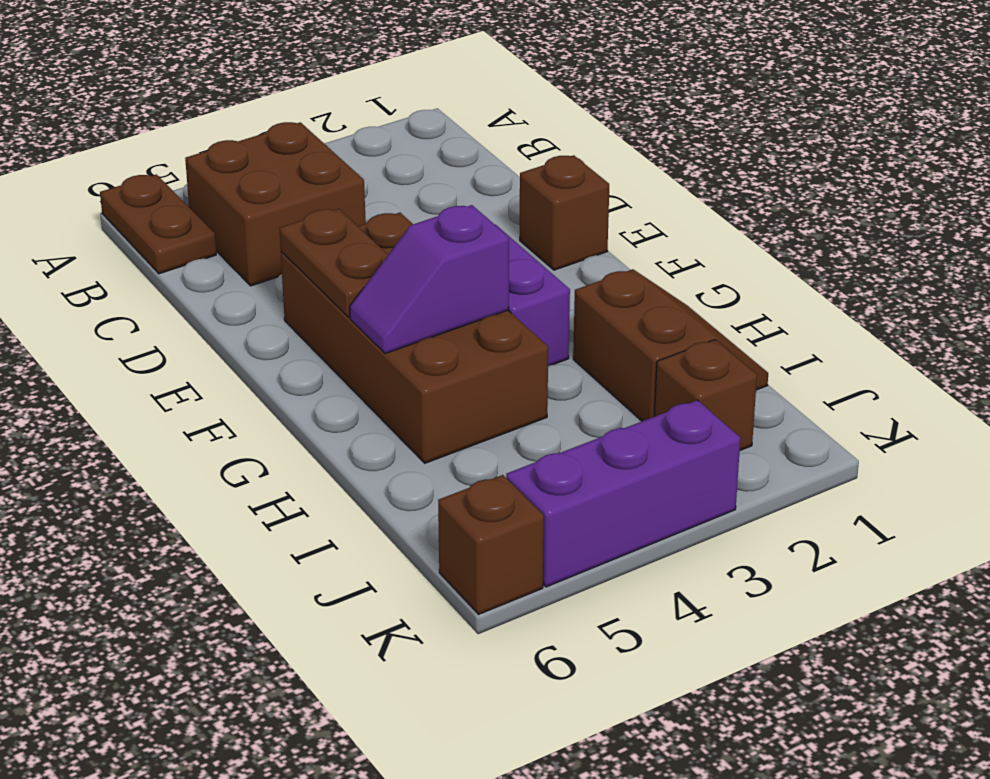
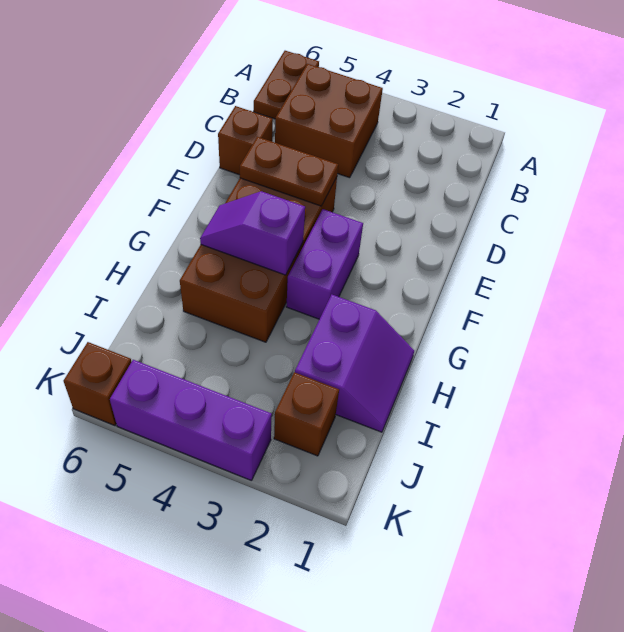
brown brick E1 level 1 -> brown brick D6 level 1
brown plate E5:F5 level 2 -> brown plate E4:E5 level 2
brown slope H1:I2 level 1 top 2 -> purple slope H1:I2 level 1 top 2

